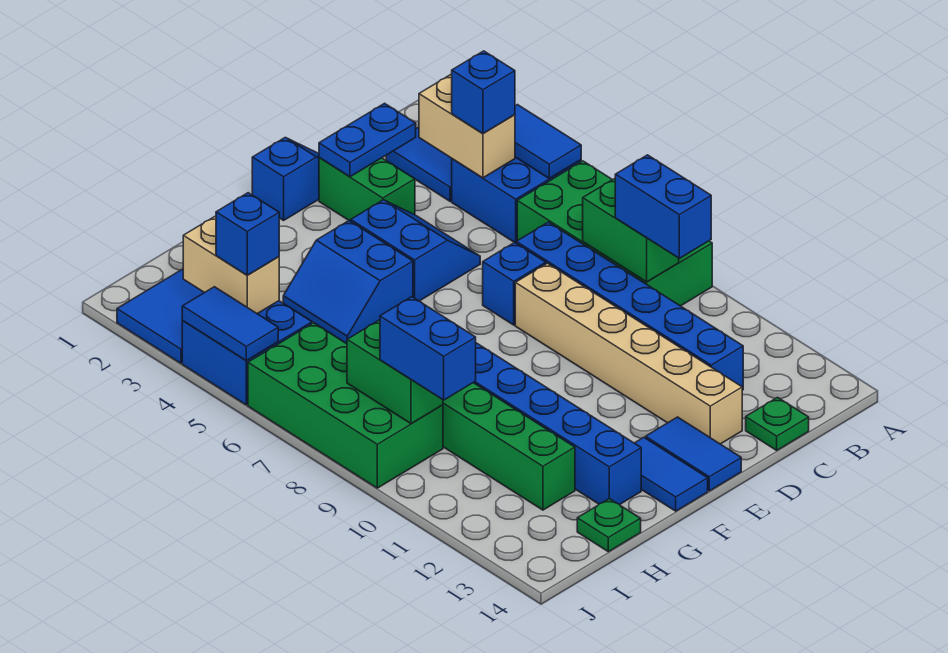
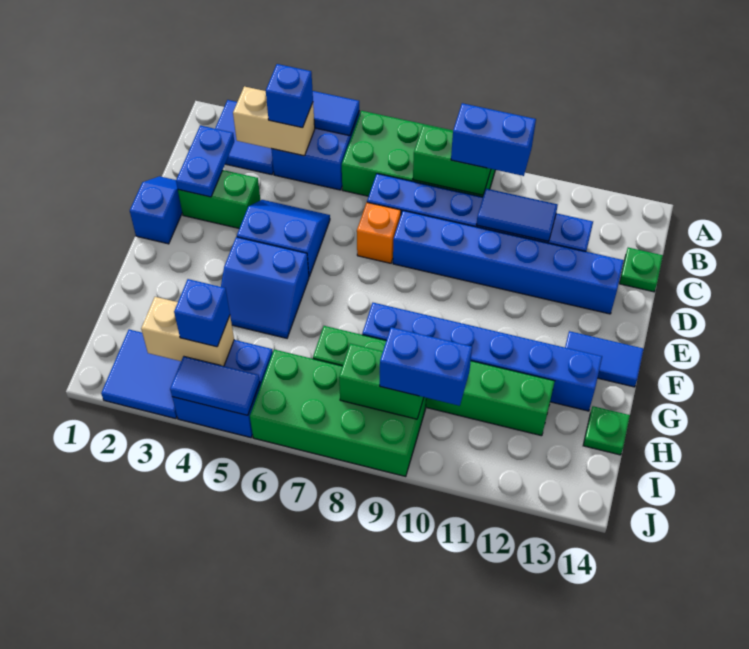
blue brick D7 level 1 -> orange brick D7 level 1
tan brick D8:D13 level 1 -> blue brick D8:D13 level 1
blue tile E13:E14 level 1 -> blue tile C10:C11 level 2

